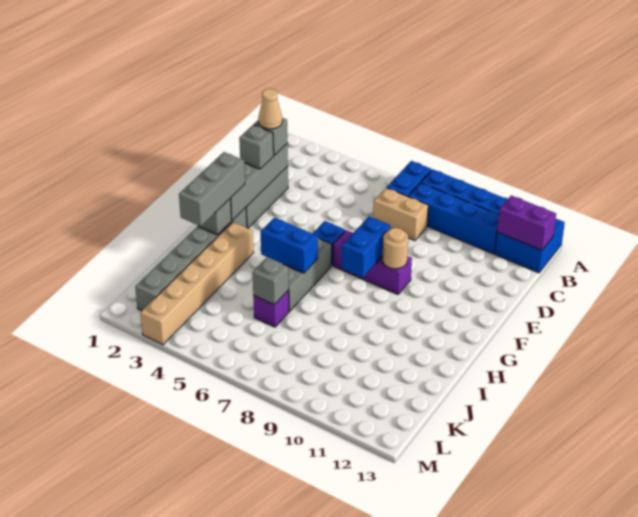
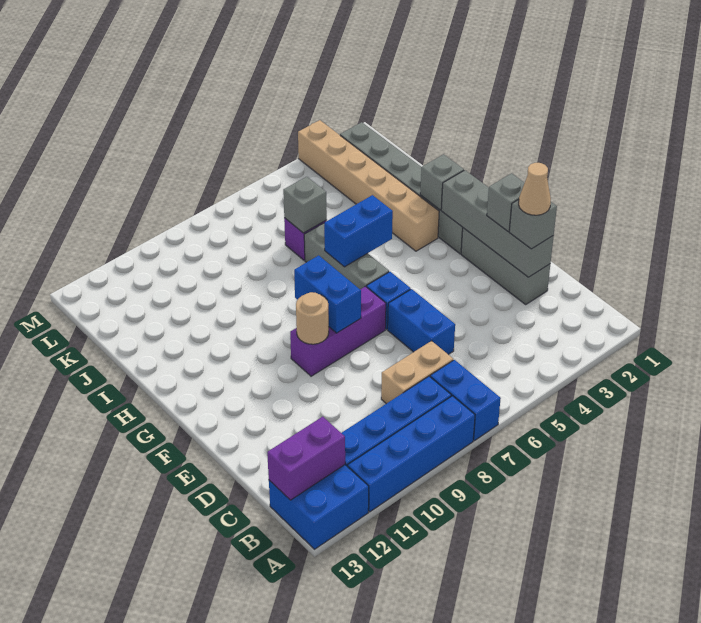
none -> blue brick D6:E6 level 1
grey brick G2:I2 level 3 -> none

